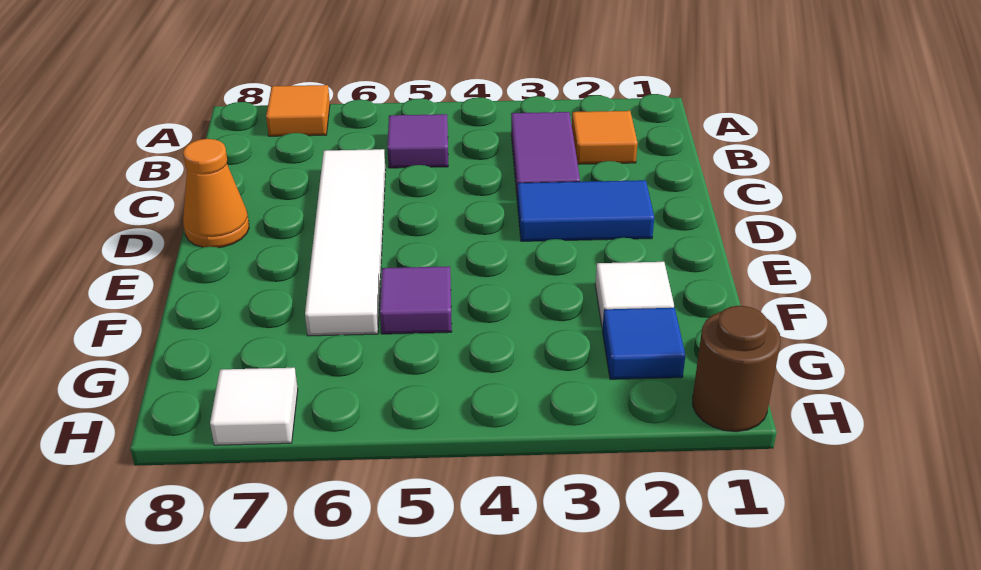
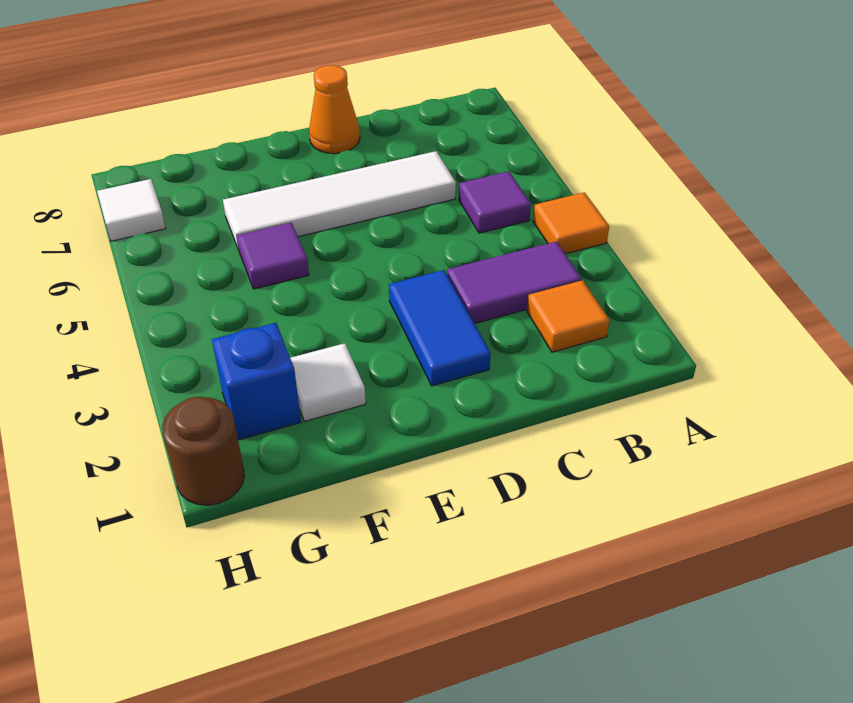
orange tile A7 level 1 -> orange tile A4 level 1
blue tile G2 level 1 -> blue brick G2 level 1

